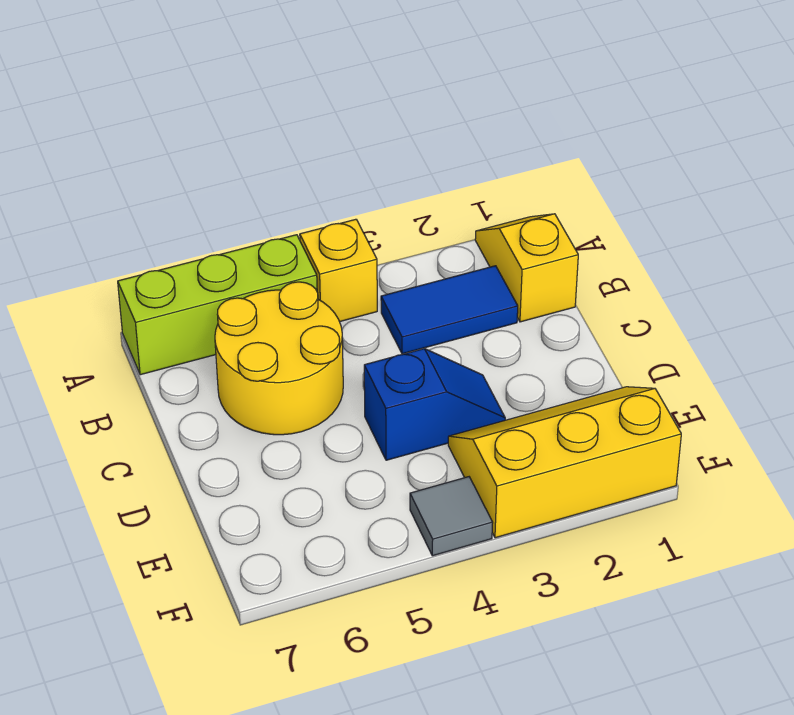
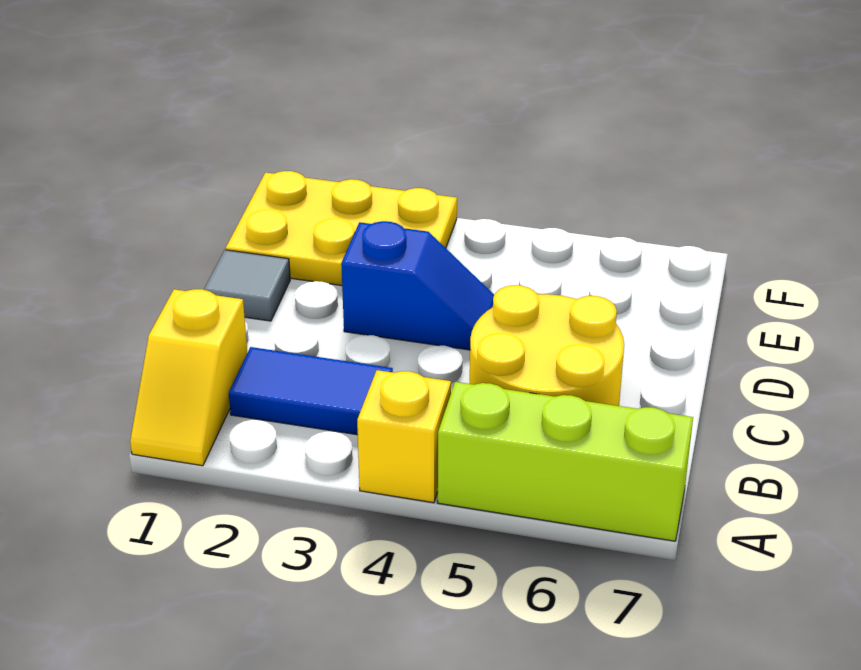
blue slope D3:D4 level 1 top 4 -> blue slope D3:D4 level 1 top 3
yellow slope E1:F3 level 1 top F -> yellow plate E1:F3 level 1
grey tile F4 level 1 -> grey tile D1 level 1

